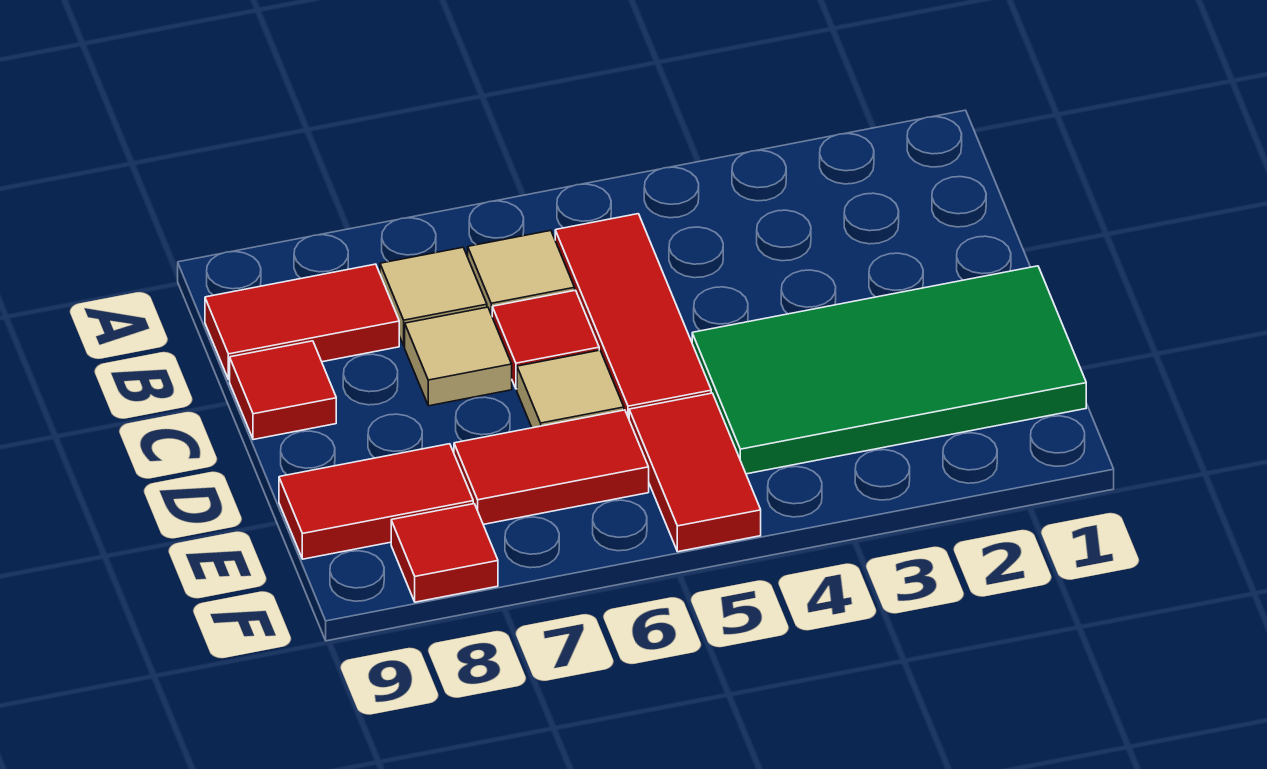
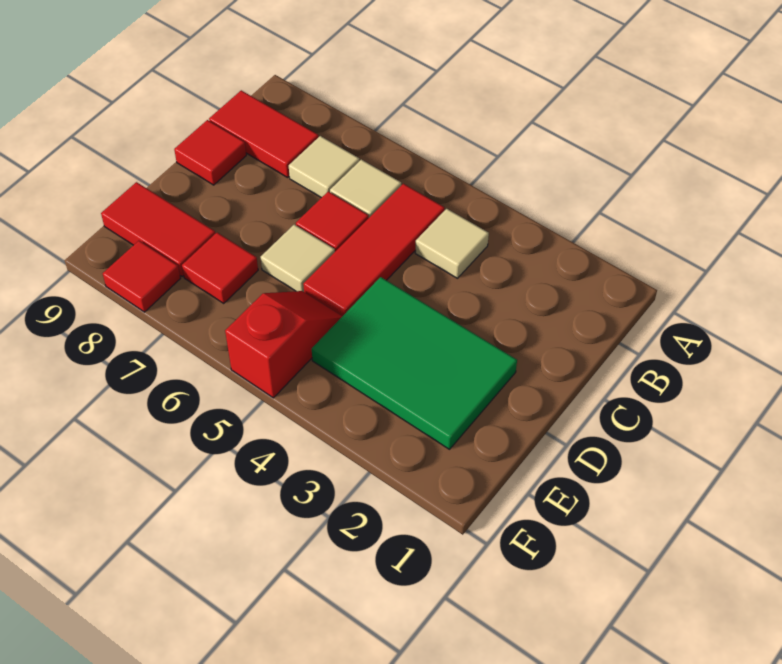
tan tile C7 level 1 -> tan tile B4 level 1
green tile D1:E4 level 1 -> green tile D2:E4 level 1
red tile E5:F5 level 1 -> red slope E5:F5 level 1 top F
red tile E6:E7 level 1 -> red tile E7 level 1

